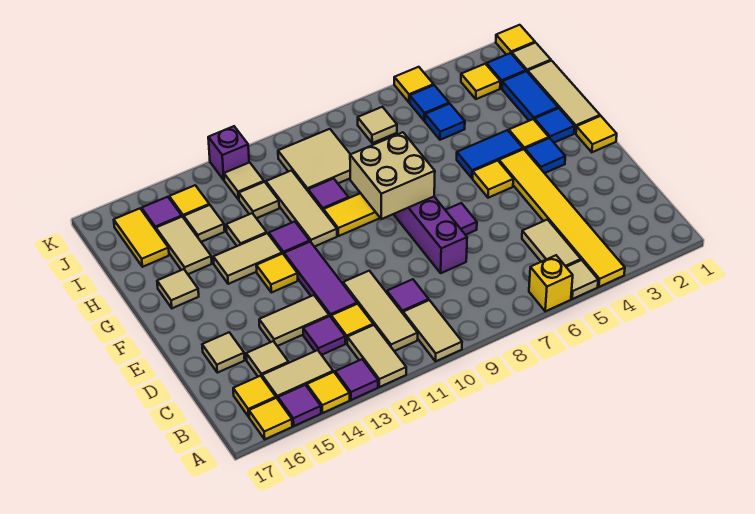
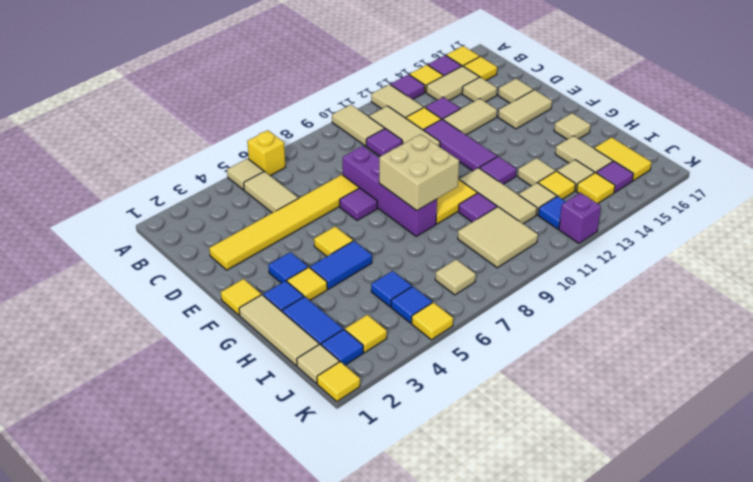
yellow tile A4:F4 level 1 -> yellow tile D2:D7 level 1
yellow tile F13 level 1 -> yellow tile I13 level 1
tan tile G13:G14 level 1 -> tan tile E15:E16 level 1
tan tile J12 level 1 -> blue tile J12 level 1

